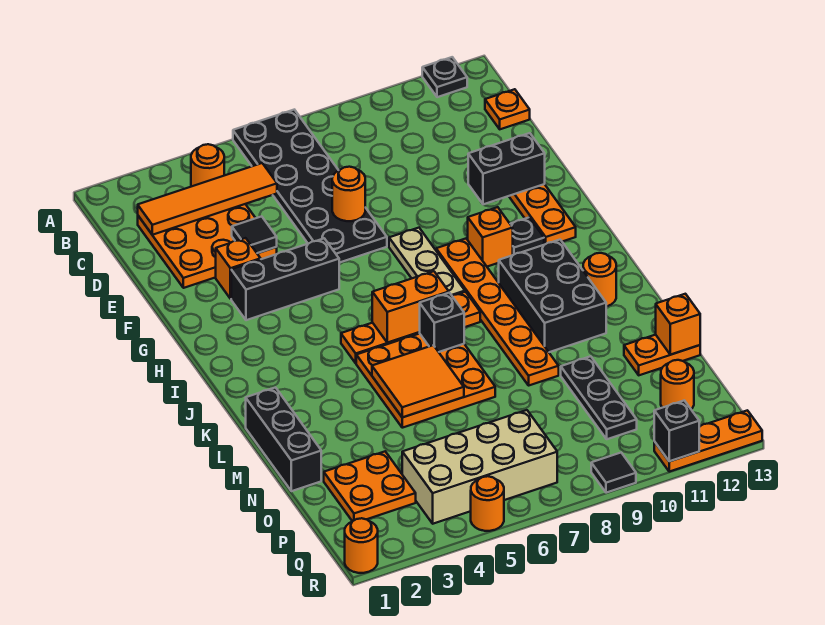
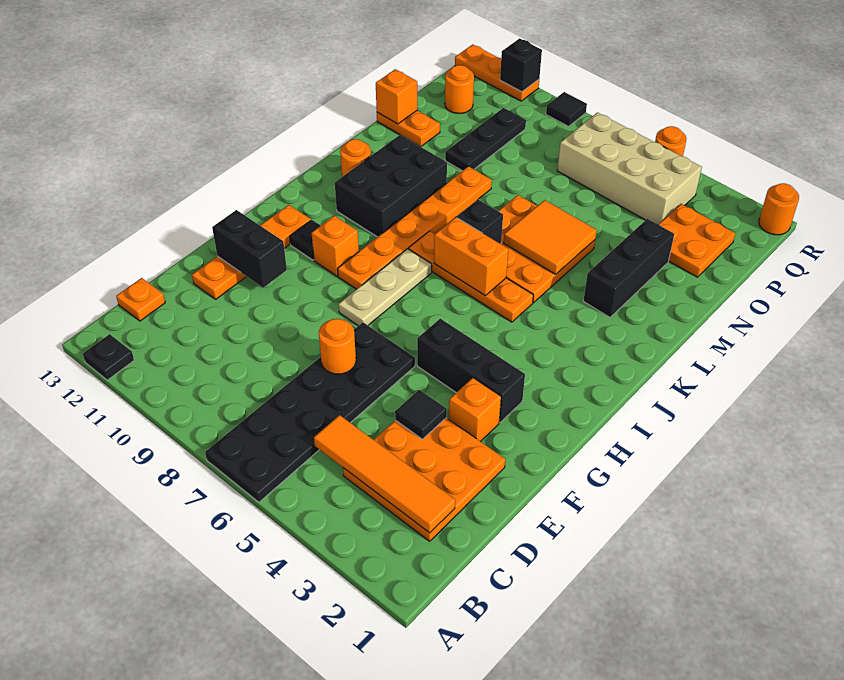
orange round brick B4 level 1 -> none
black brick L1:N1 level 1 -> black brick L3:N3 level 1

